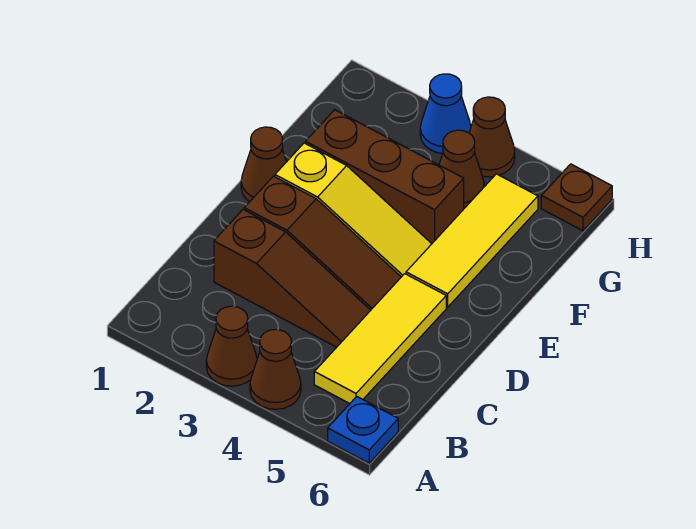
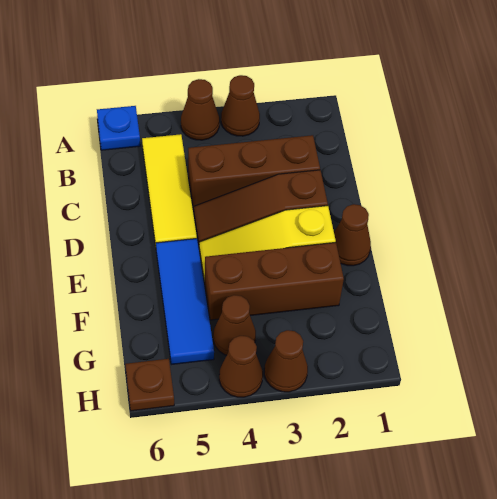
brown slope C2:C4 level 1 top 2 -> brown brick C2:C4 level 1
yellow tile E5:G5 level 1 -> blue tile E5:G5 level 1
blue cone H3 level 1 -> brown cone H3 level 1

